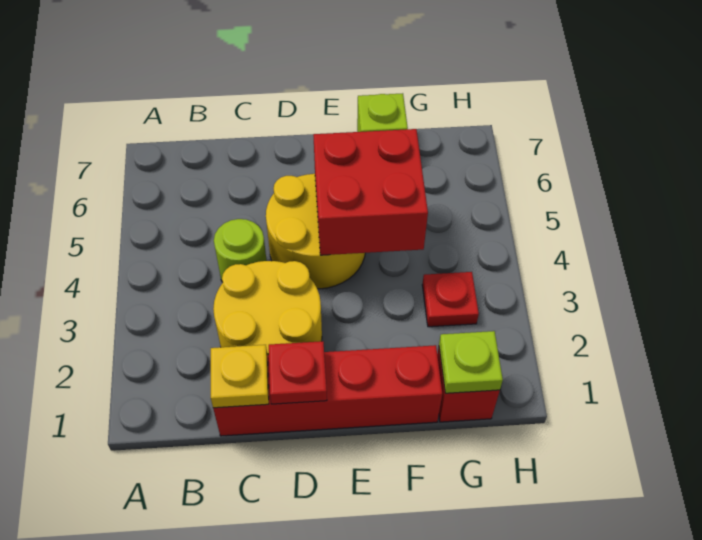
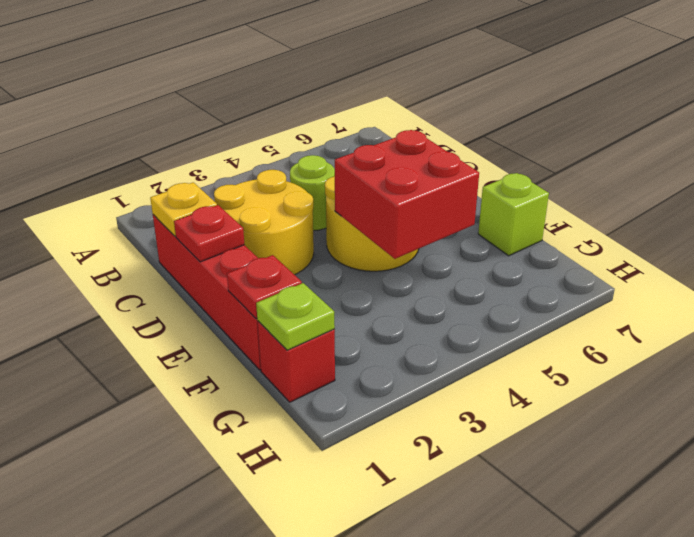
red plate G3 level 1 -> red plate F1 level 2

